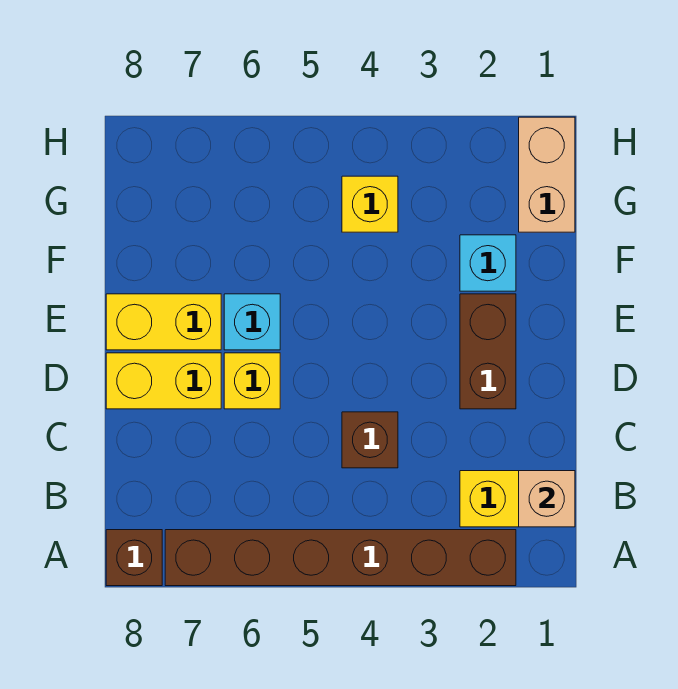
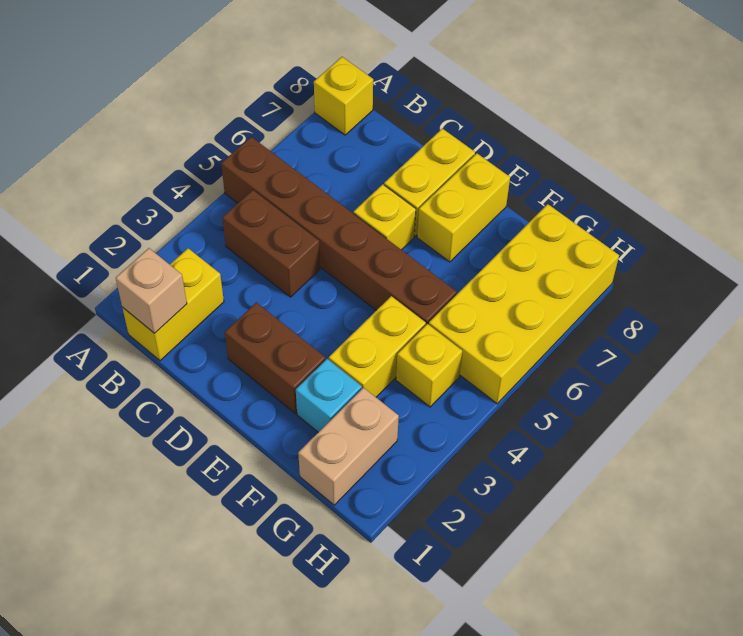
brown brick A2:A7 level 1 -> brown brick A5:F5 level 1
brown brick A8 level 1 -> yellow brick A8 level 1
brown brick C4 level 1 -> brown brick B4:C4 level 1
cyan brick E6 level 1 -> none
none -> yellow brick F3:F4 level 1
tan brick G1:H1 level 1 -> tan brick G1:G2 level 1
none -> yellow brick G5:H8 level 1

